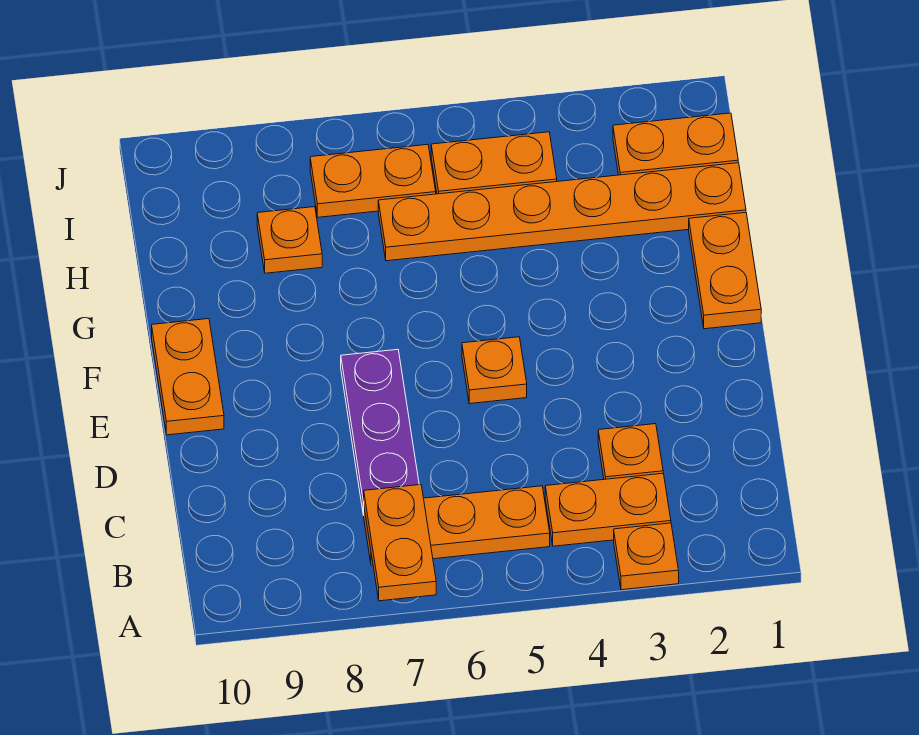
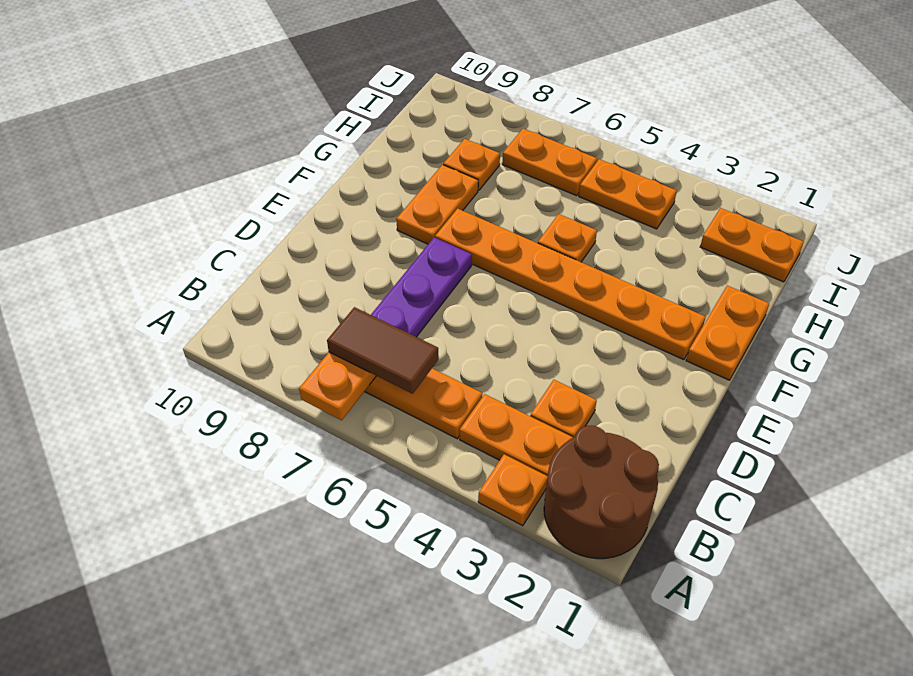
none -> brown round brick A1:B2 level 1
none -> brown tile B6:B7 level 3
orange plate E5 level 1 -> orange plate G5 level 1
orange plate E10:F10 level 1 -> orange plate F8:G8 level 1
orange plate H1:H6 level 1 -> orange plate F2:F7 level 1

